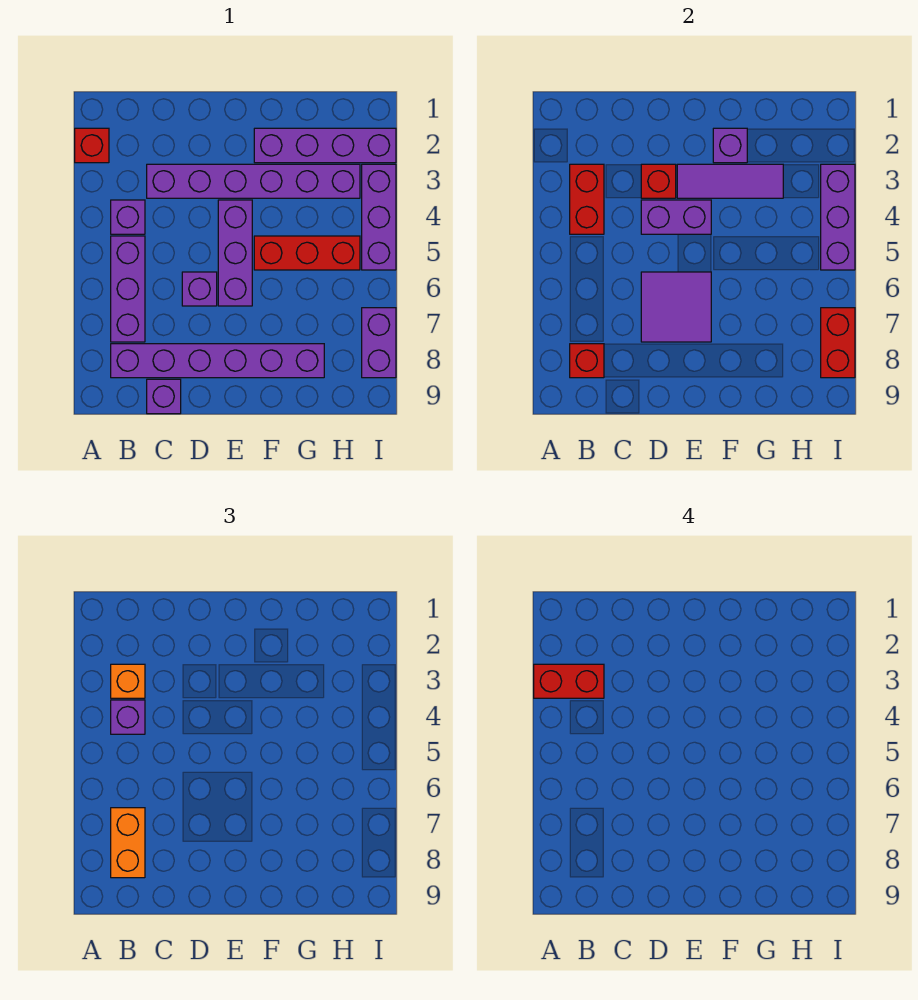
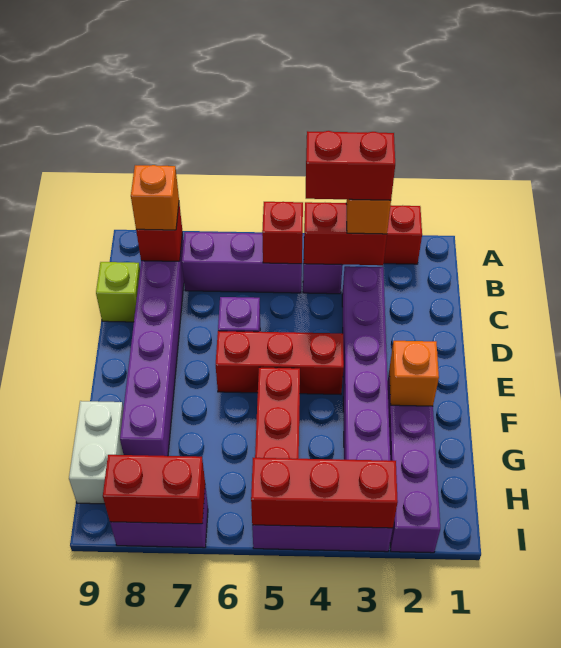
red brick A3:B3 level 4 -> red brick B3:B4 level 4
purple brick B4 level 3 -> none
orange brick B7:B8 level 3 -> orange brick B8 level 3
purple brick C9 level 1 -> lime brick C9 level 1
red brick D3 level 2 -> red brick B5 level 2
purple brick D4:E4 level 2 -> none
purple tile D6:E7 level 2 -> none
purple tile E3:G3 level 2 -> none
purple brick E4:E6 level 1 -> red brick E4:E6 level 1
purple brick F2 level 2 -> orange brick F2 level 2
none -> white brick G9:H9 level 1
purple brick I3:I5 level 2 -> red brick I3:I5 level 2

